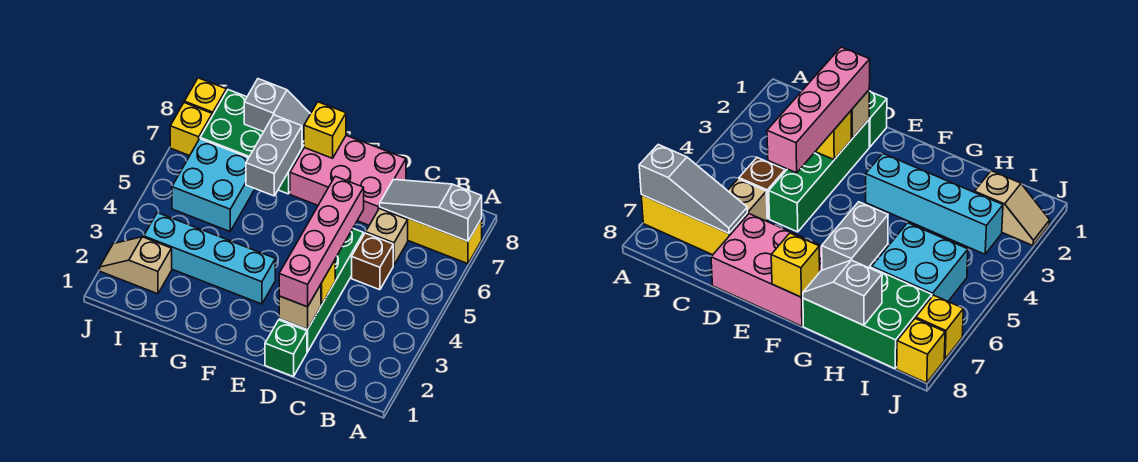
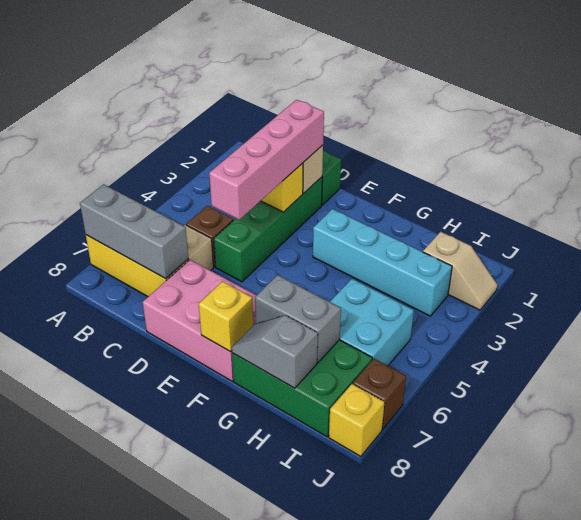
grey slope A7:C7 level 2 top A -> grey brick A7:C7 level 2
grey brick G6:G7 level 2 -> grey brick G7:H7 level 2
yellow brick J7 level 1 -> brown brick J7 level 1

